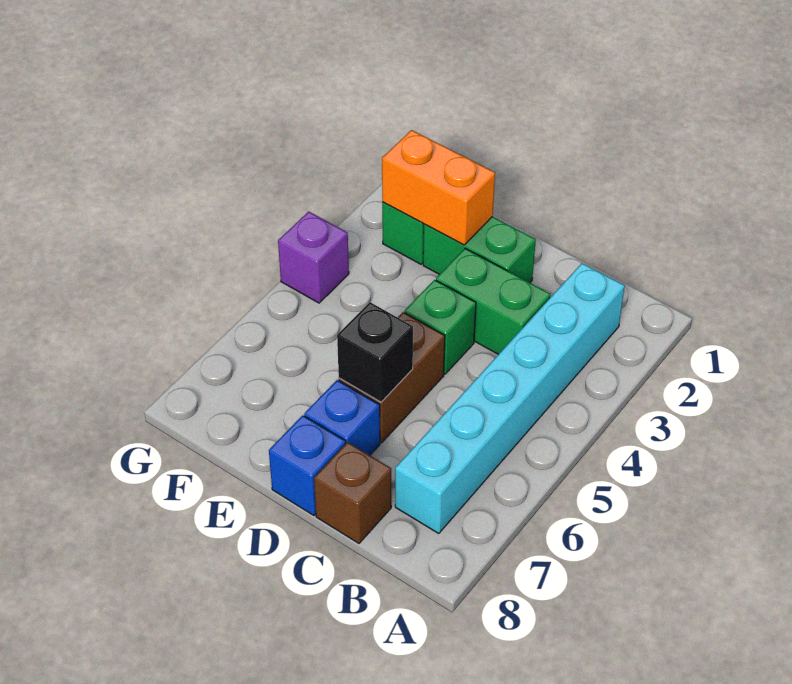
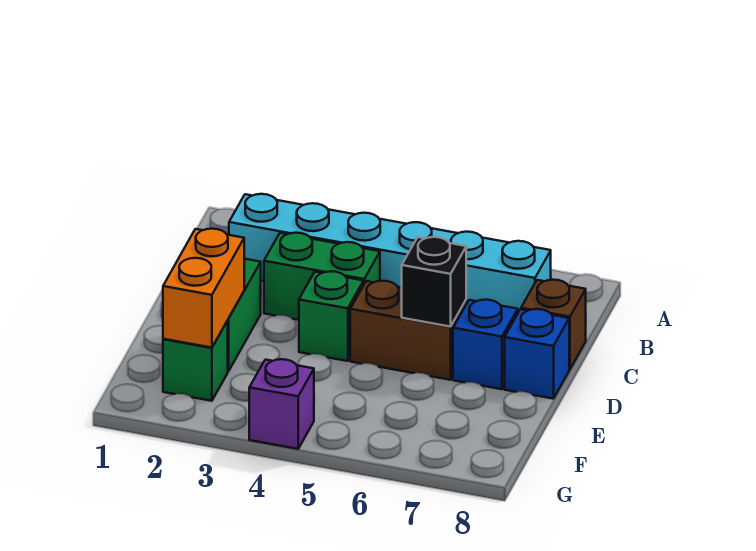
green brick C3:D3 level 1 -> green brick C3:C4 level 1

